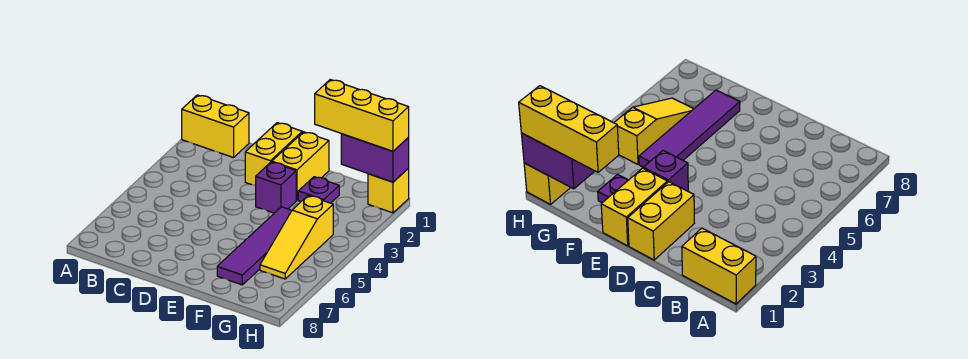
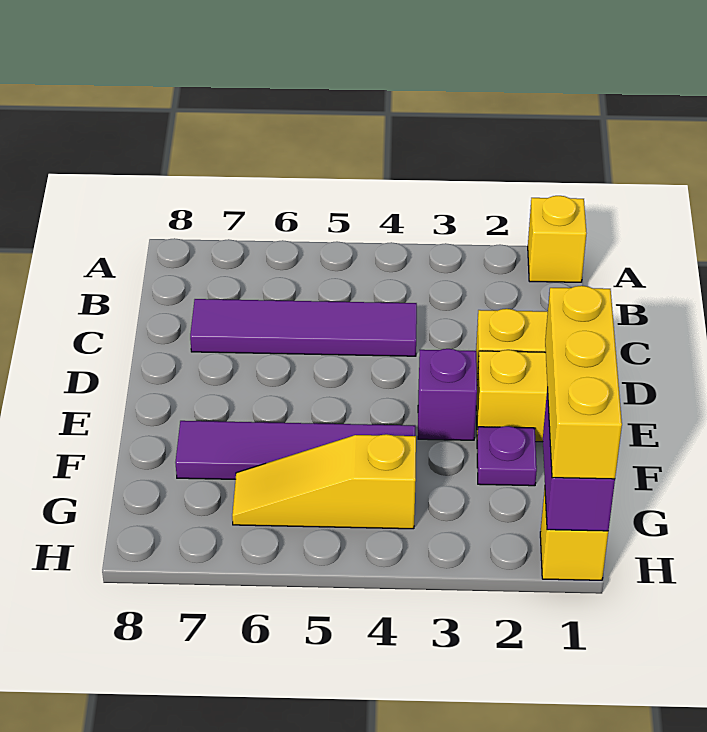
yellow brick A1:B1 level 1 -> yellow brick A1 level 1
none -> purple tile C4:C7 level 1

